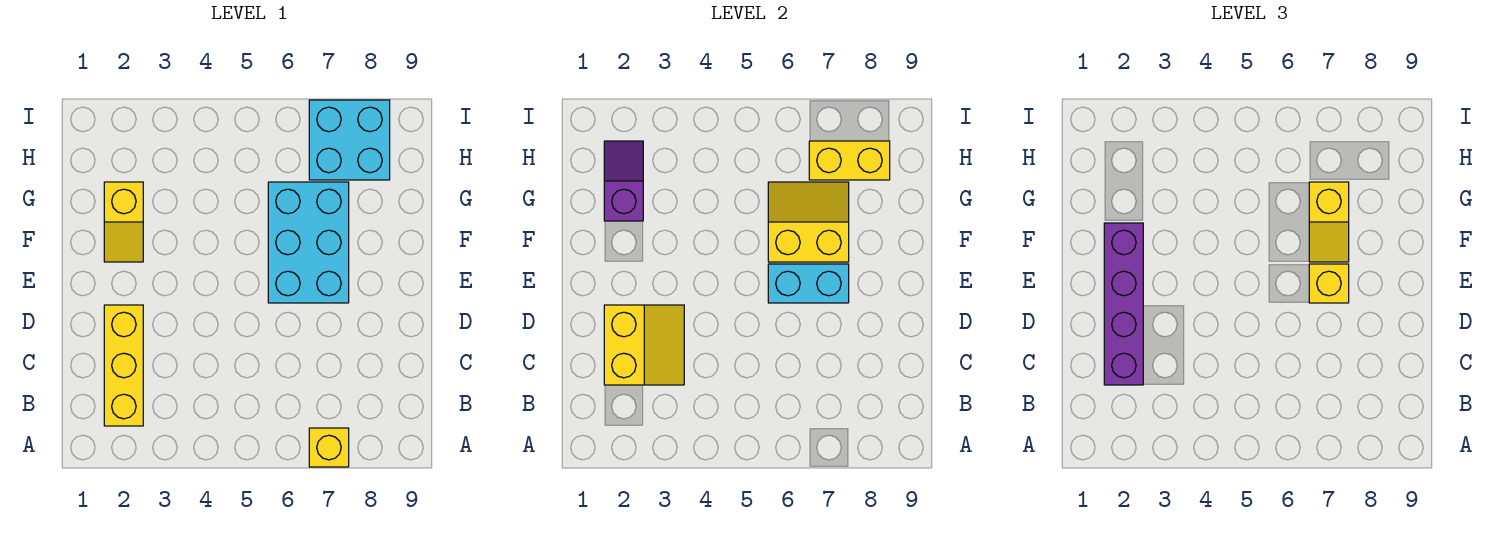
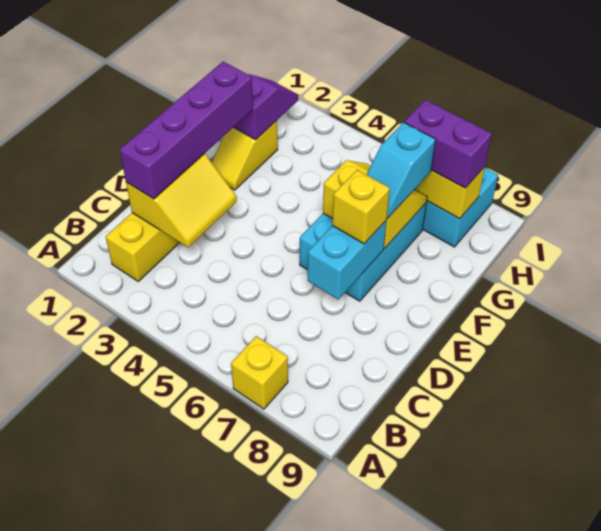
cyan brick E6:E7 level 2 -> cyan brick D7:E7 level 2
yellow slope F7:G7 level 3 top G -> cyan slope F7:G7 level 3 top G
none -> purple brick H7:H8 level 3

